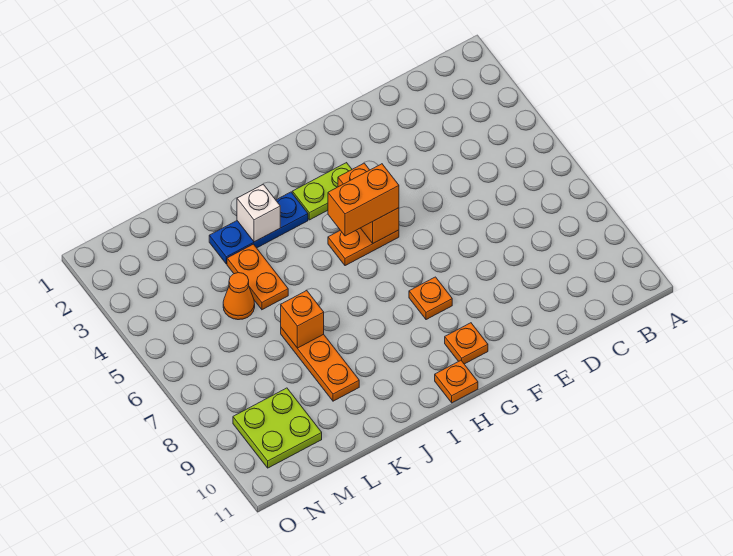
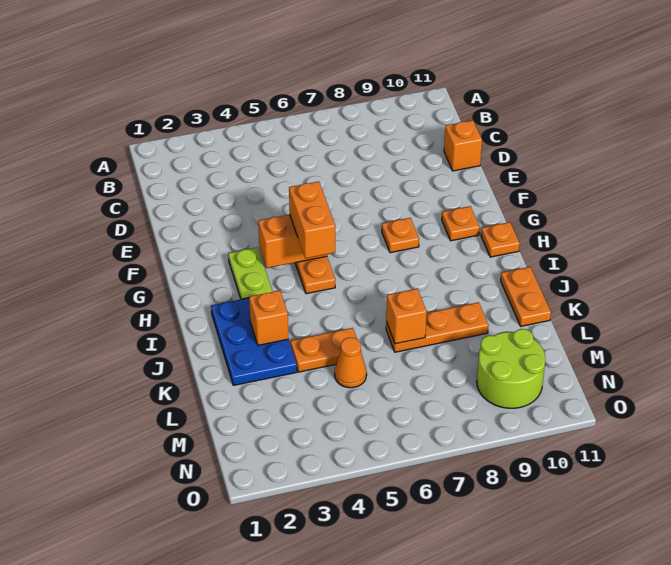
none -> orange brick D11 level 1
blue plate I3:K3 level 1 -> blue plate I2:K3 level 1
white brick J3 level 2 -> orange brick J3 level 2
none -> orange plate J11:K11 level 1
lime plate M9:N10 level 1 -> lime round brick M9:N10 level 1

